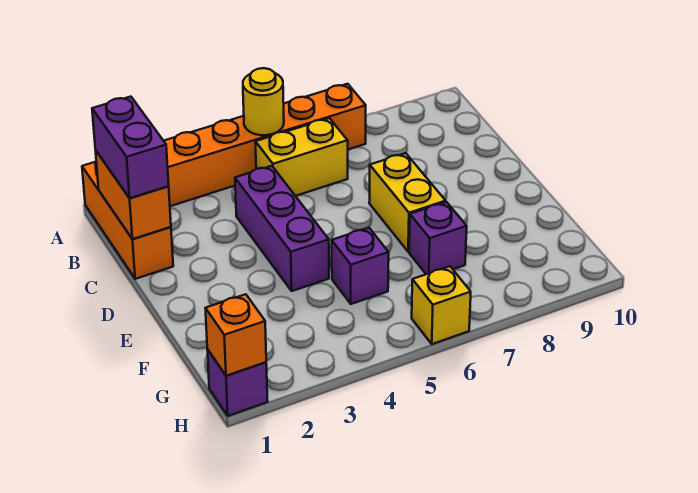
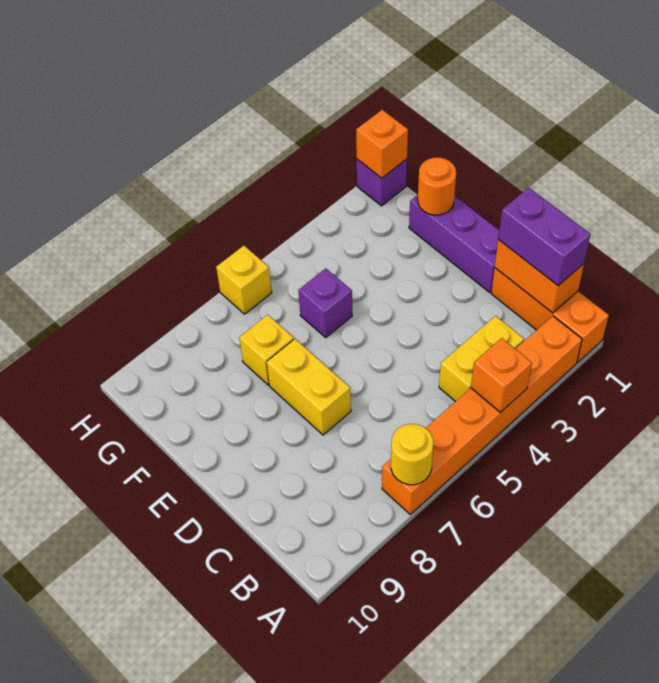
none -> orange brick A4 level 2
yellow round brick A5 level 2 -> yellow round brick A7 level 2
yellow brick B5:B6 level 1 -> yellow brick B3:B4 level 1
purple brick C4:E4 level 1 -> purple brick D1:F1 level 1
none -> orange round brick F1 level 2
purple brick F7 level 1 -> yellow brick F7 level 1

